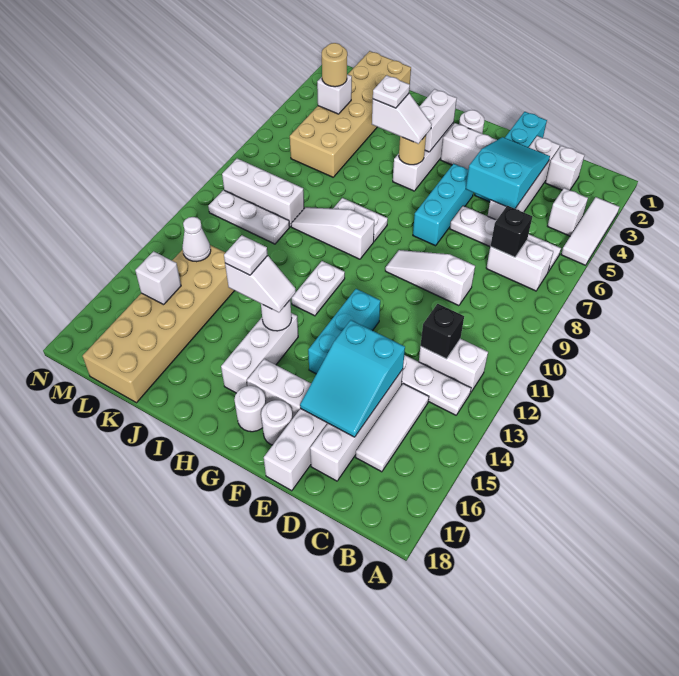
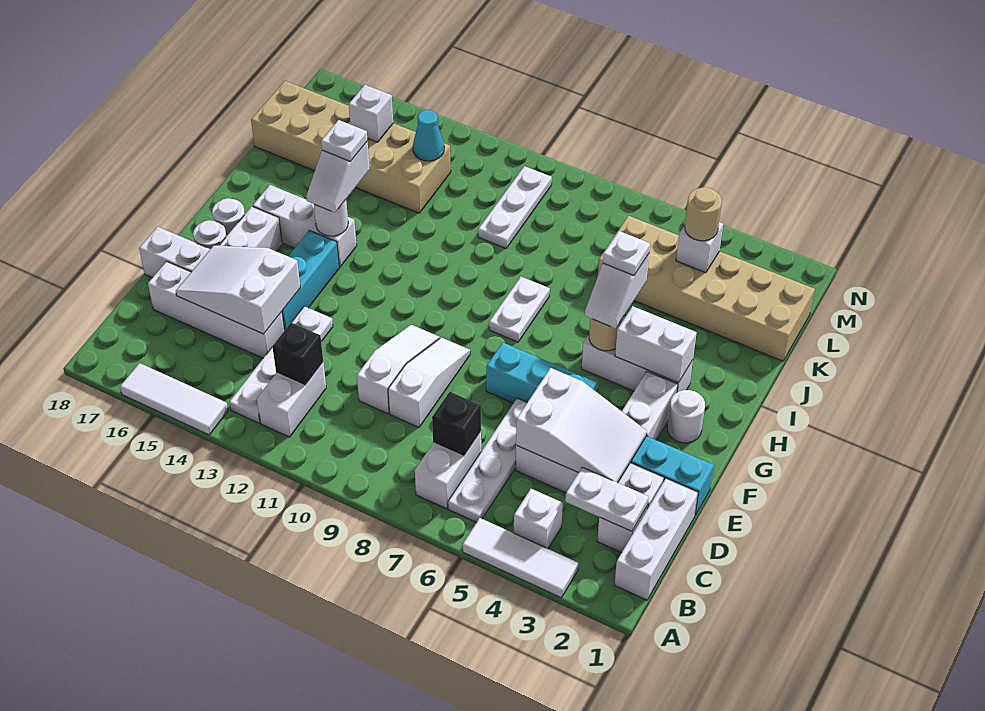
white tile C14:C16 level 1 -> white tile A14:A16 level 1
cyan slope D3:E5 level 2 top 5 -> white slope D3:E5 level 2 top 5
cyan slope D14:E16 level 2 top 14 -> white slope D14:E16 level 2 top 14
cyan brick F12:F14 level 1 -> cyan brick E14:G14 level 1
white slope H9:J9 level 1 top H -> white slope D10:F10 level 1 top D
white plate H11:H12 level 1 -> white plate C2:C3 level 2
white brick K9:M9 level 1 -> white brick B1:D1 level 1
white cone L13 level 2 -> cyan cone L13 level 2

